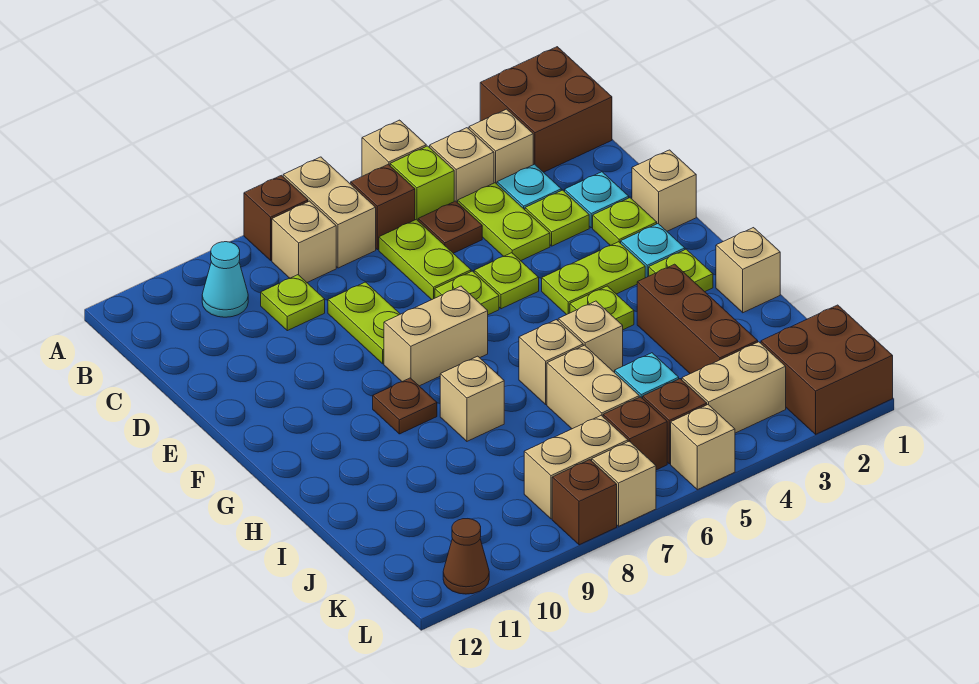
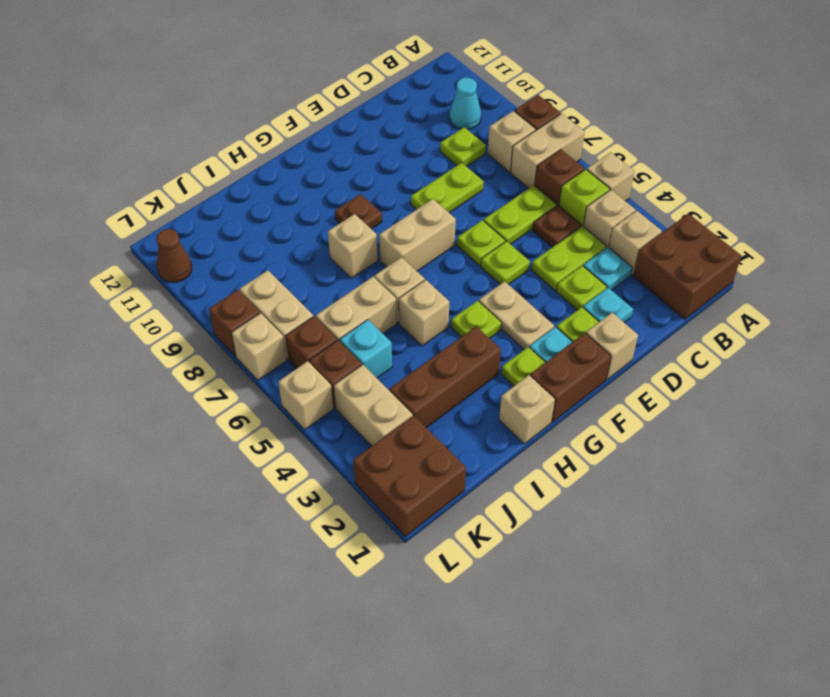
none -> brown brick F1:G1 level 1
lime plate F3:F4 level 1 -> tan plate F3:F4 level 1
tan brick F7:F8 level 1 -> tan brick F7:G7 level 1

